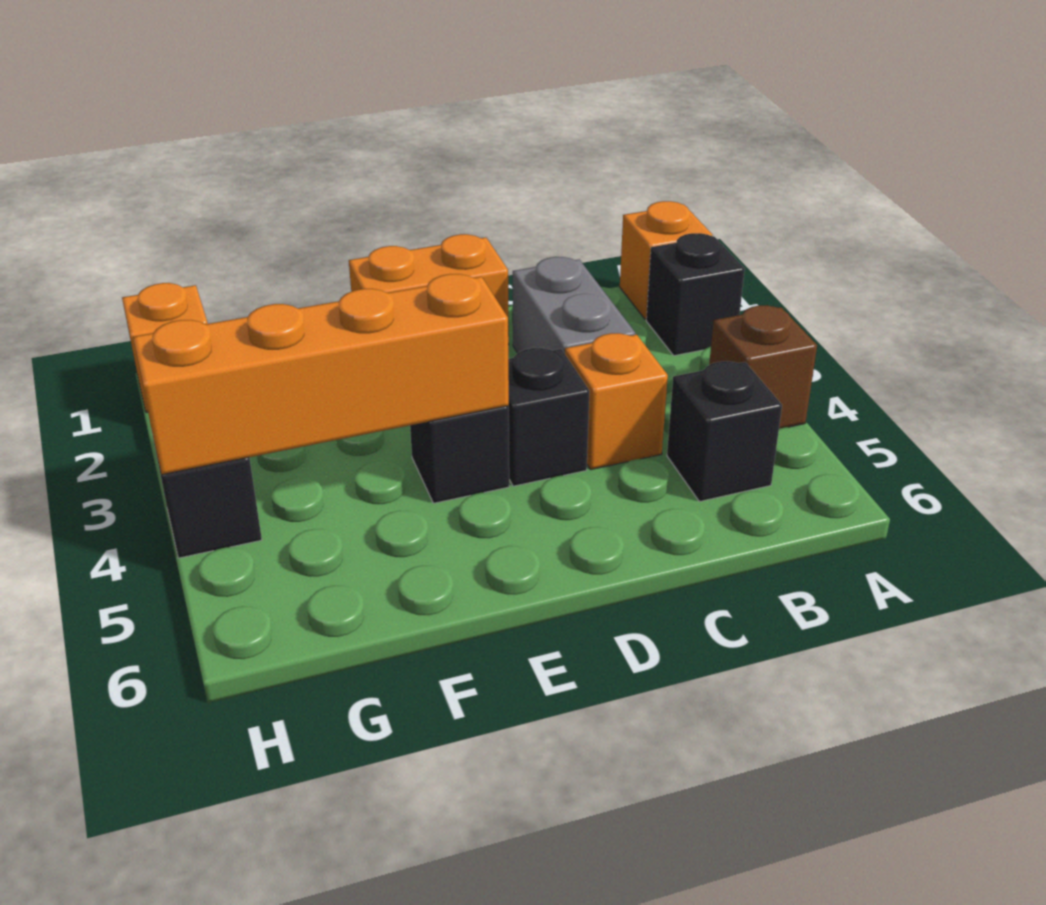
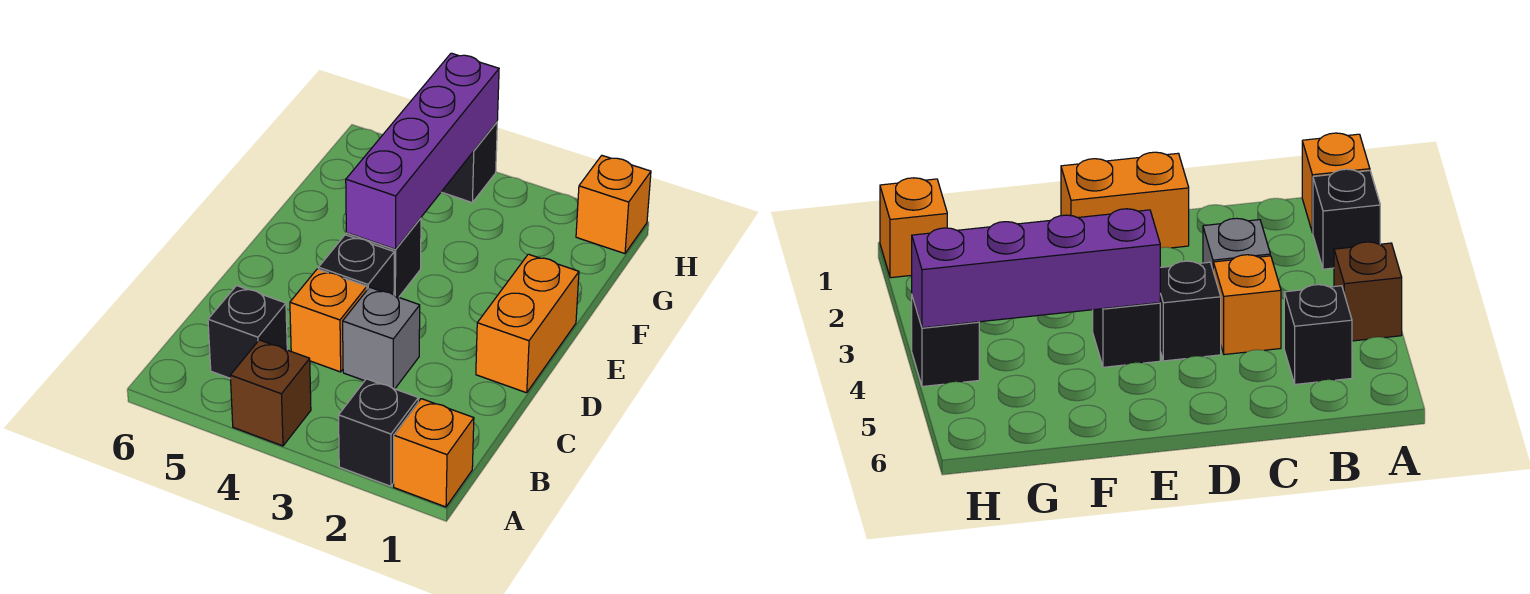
grey brick C2:C3 level 1 -> grey brick C3 level 1
orange brick E4:H4 level 2 -> purple brick E4:H4 level 2

